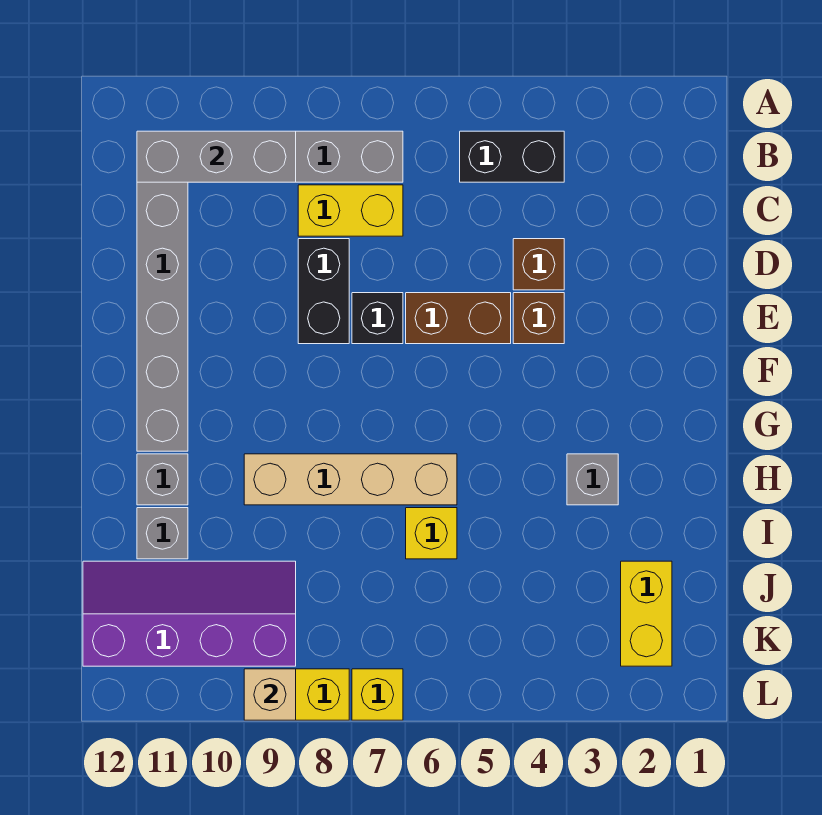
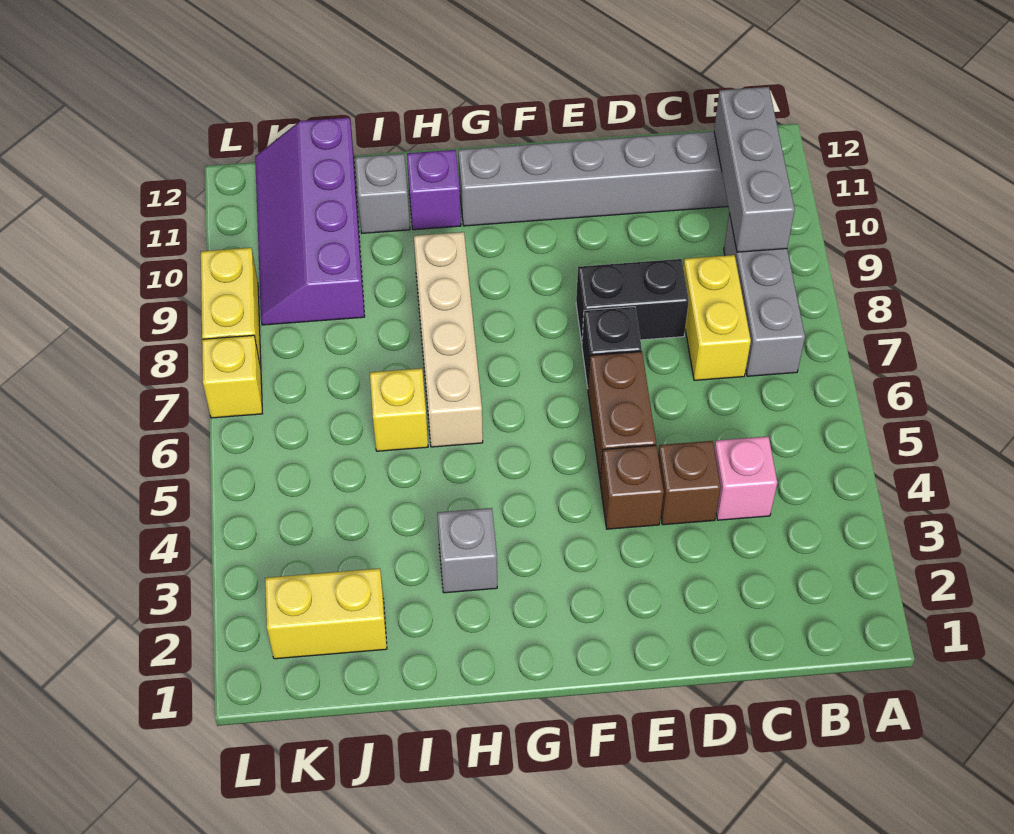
black brick B4:B5 level 1 -> none
none -> pink brick C4 level 1
grey brick H11 level 1 -> purple brick H11 level 1
purple slope J9:K12 level 1 top K -> purple slope J9:K12 level 1 top J
tan brick L9 level 2 -> none

